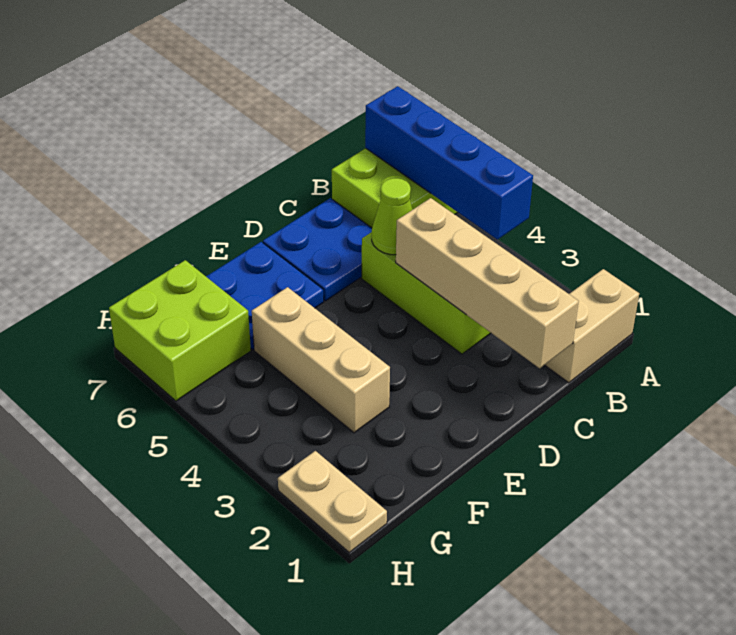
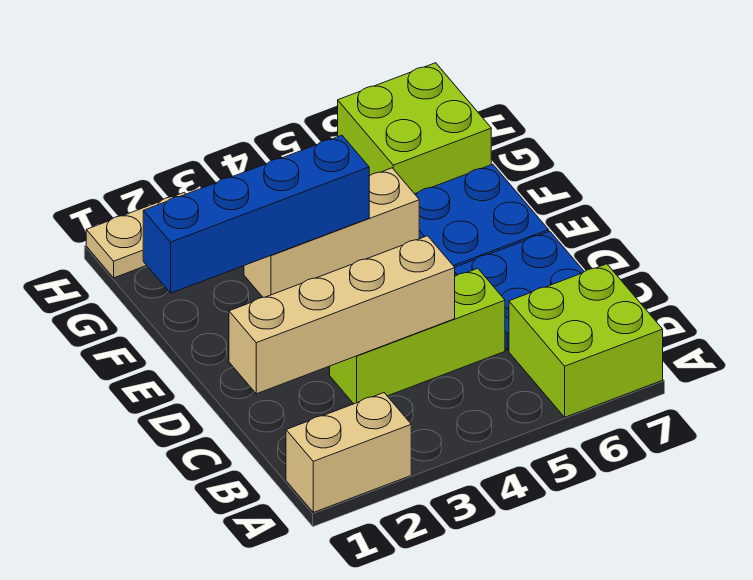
tan brick A1:B1 level 1 -> tan brick A1:A2 level 1
blue brick A4:A7 level 2 -> blue brick F1:F4 level 2
lime cone C5 level 2 -> none

